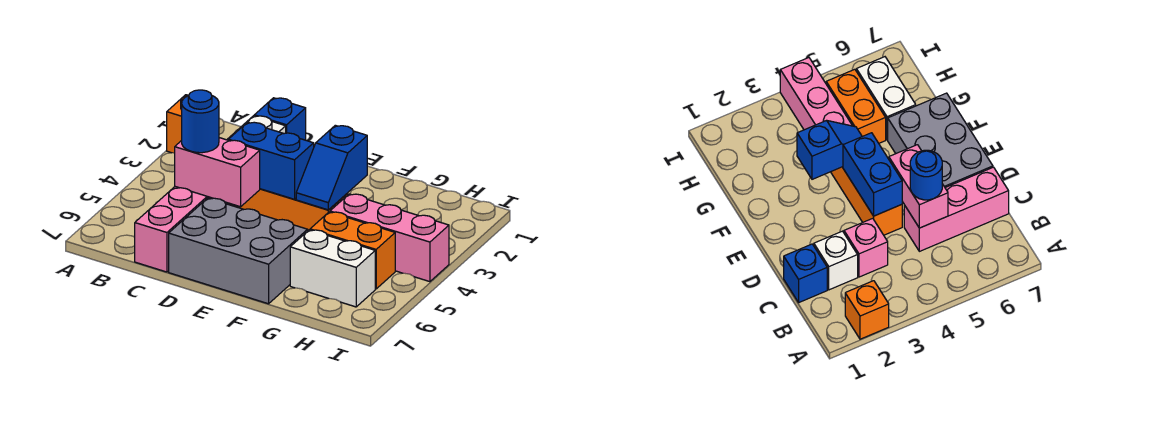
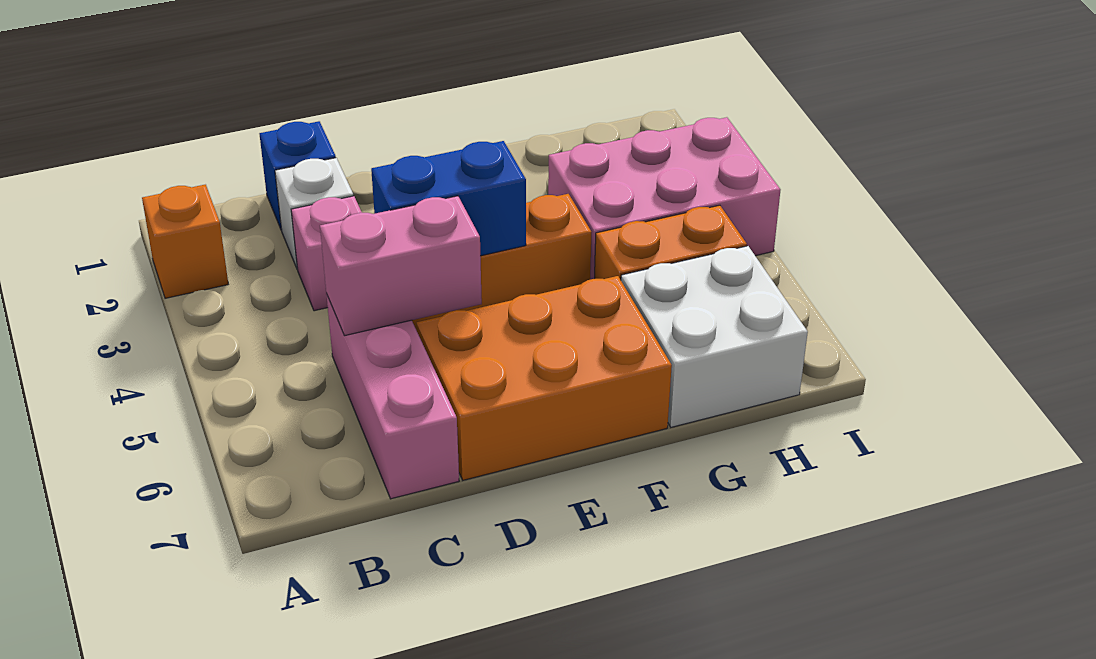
blue round brick C5 level 3 -> none
grey brick D6:F7 level 1 -> orange brick D6:F7 level 1
blue slope F3:F4 level 2 top 3 -> none
pink brick G4:I4 level 1 -> pink brick G3:I4 level 1
white brick G6:H6 level 1 -> white brick G6:H7 level 1

